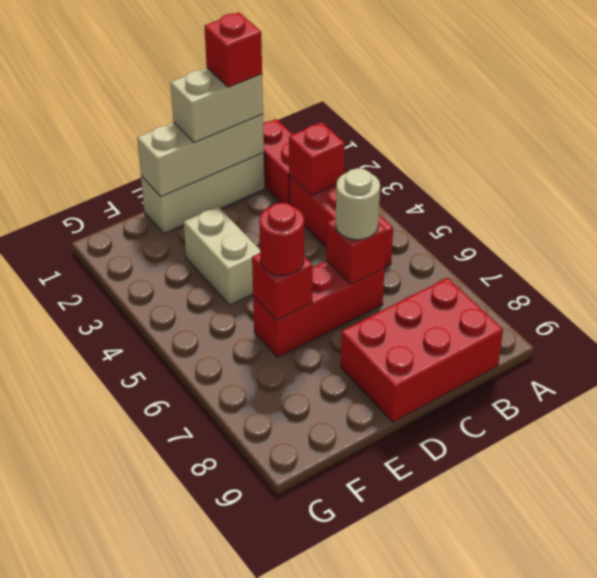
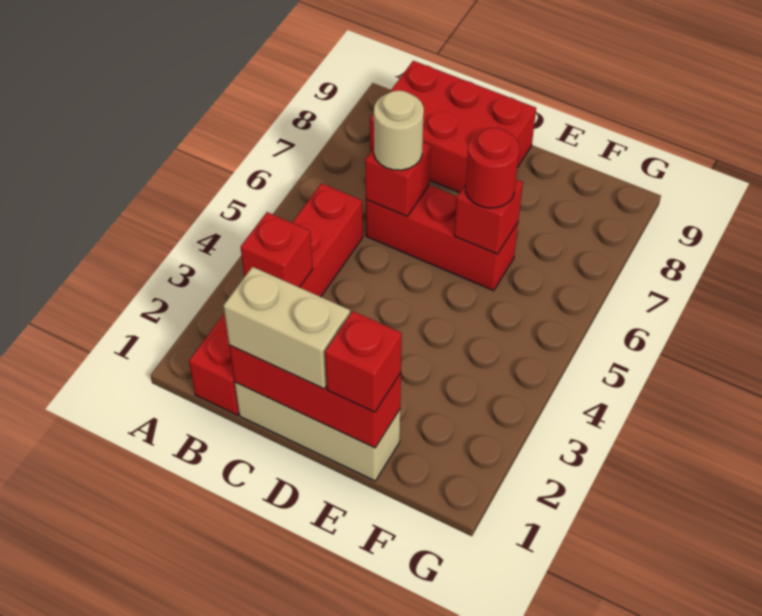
tan brick C1:E1 level 2 -> red brick C1:E1 level 2
red brick C1 level 4 -> red brick E1 level 3
tan brick E3:E4 level 1 -> none

